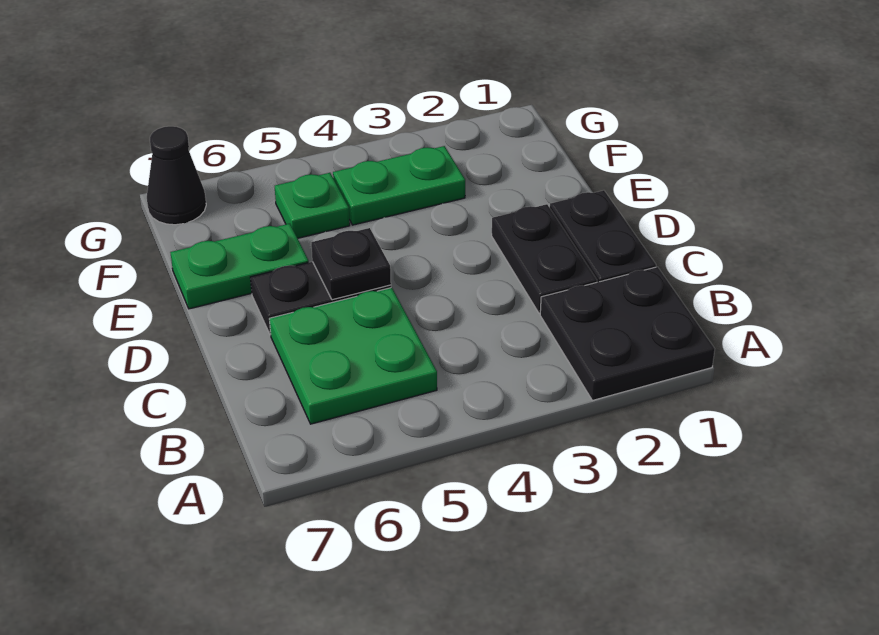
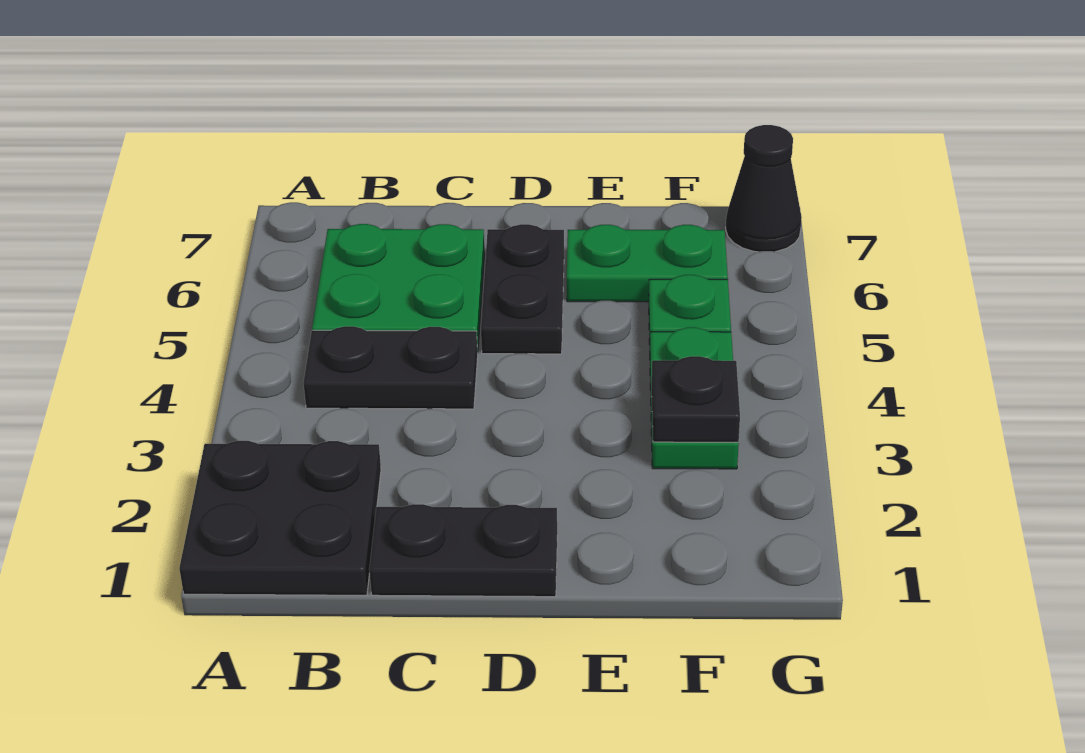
black plate C2:D2 level 1 -> black plate B4:C4 level 1
black plate D5 level 2 -> black plate F3 level 2
green plate E6:E7 level 1 -> green plate E6:F6 level 1

